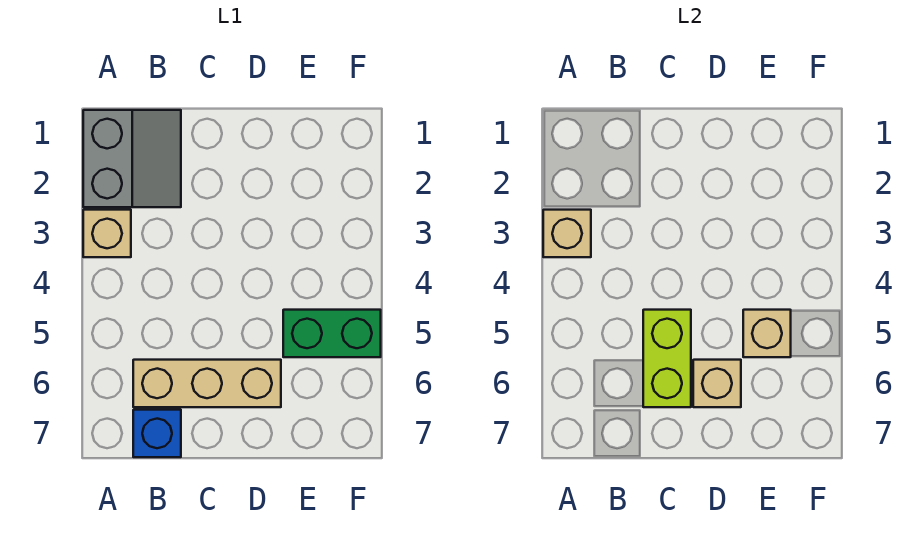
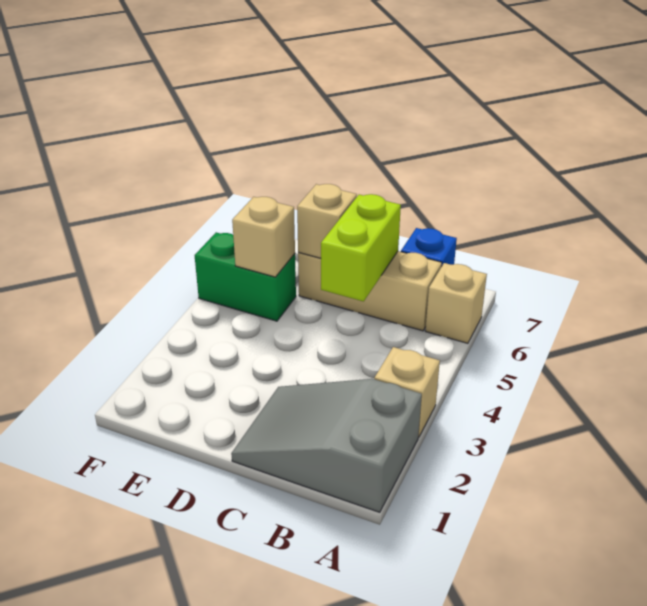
grey slope A1:B2 level 1 top A -> grey slope A1:C2 level 1 top A
tan brick A3 level 2 -> tan brick A6 level 1

